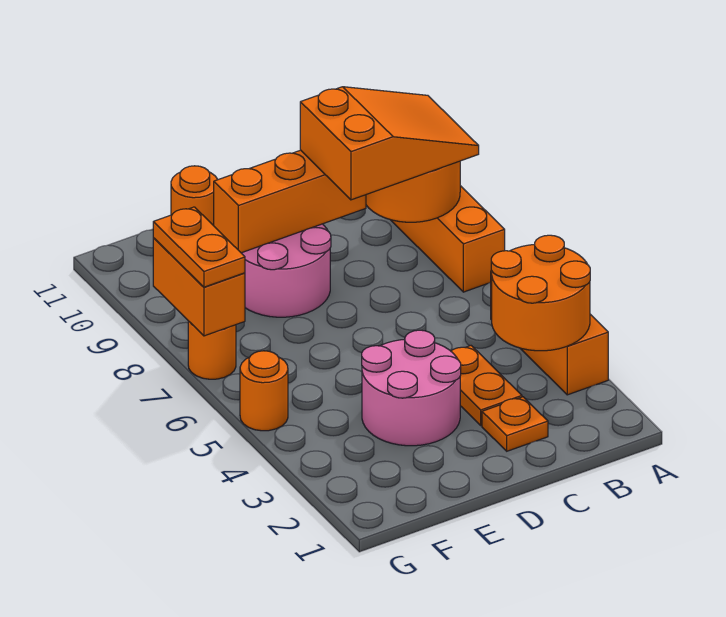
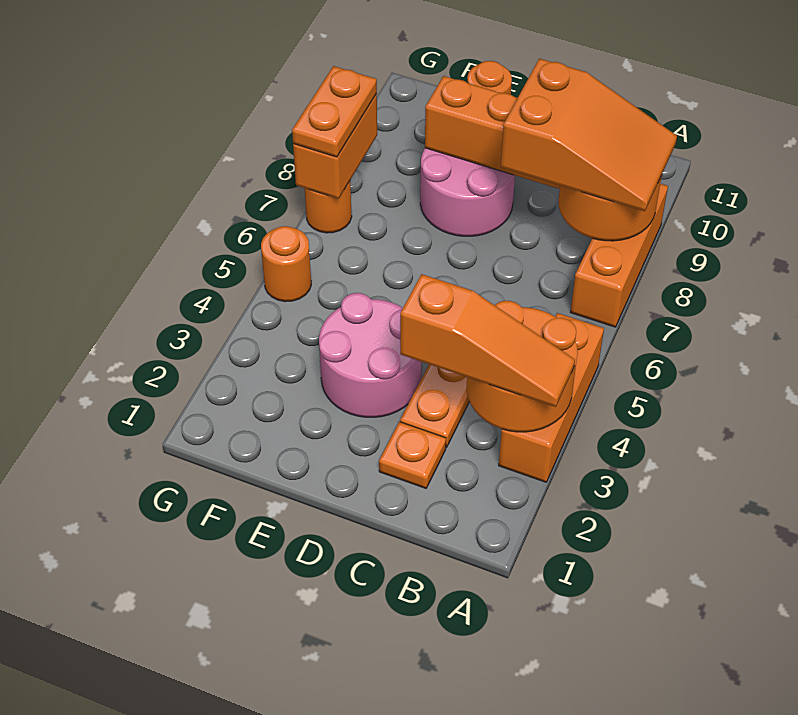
none -> orange slope A3:C3 level 3 top C

